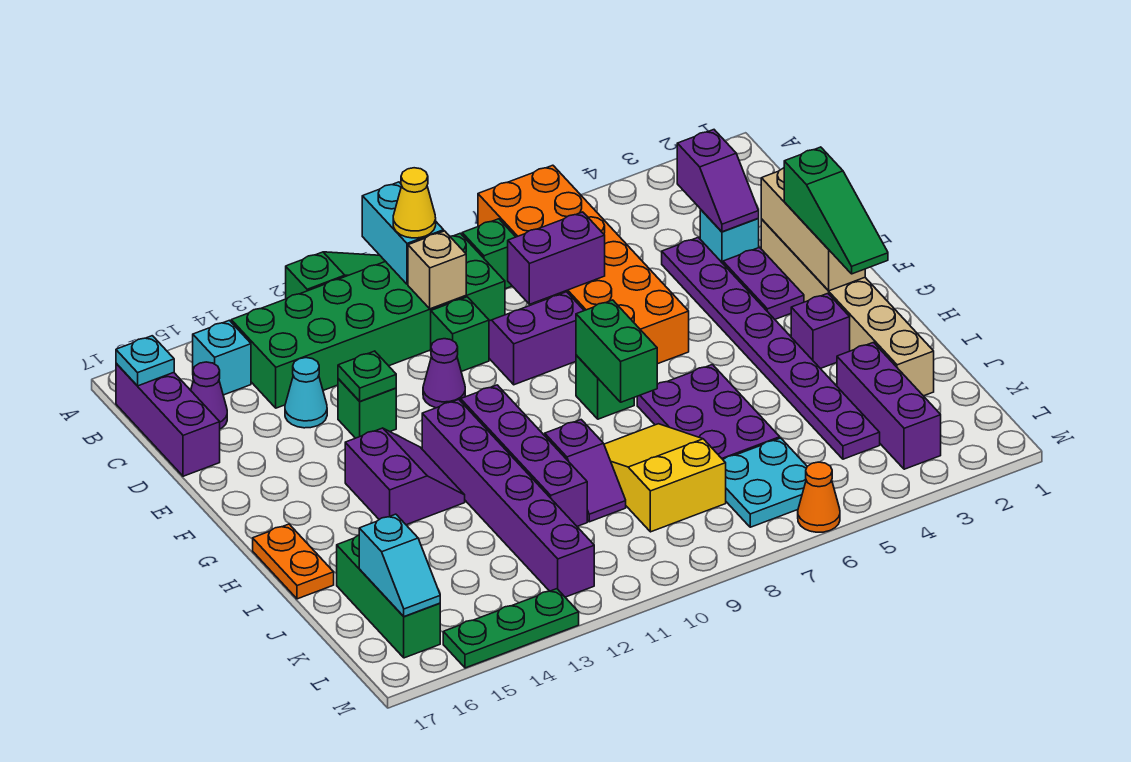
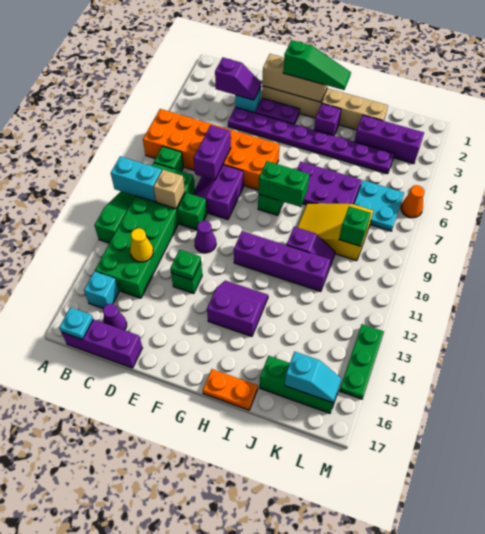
yellow cone B10 level 3 -> yellow cone C13 level 2
cyan cone D14 level 1 -> none
purple brick G12:L12 level 1 -> none
none -> green brick K9 level 2

